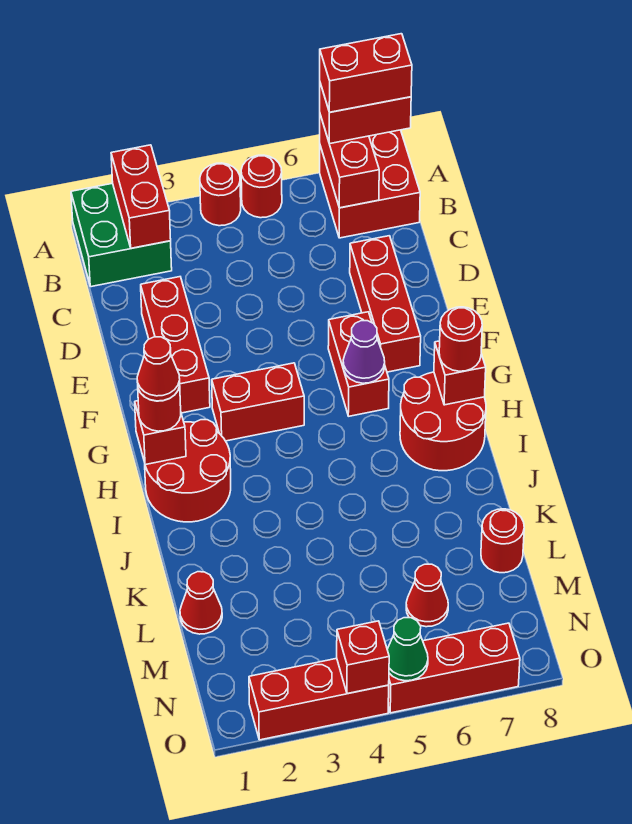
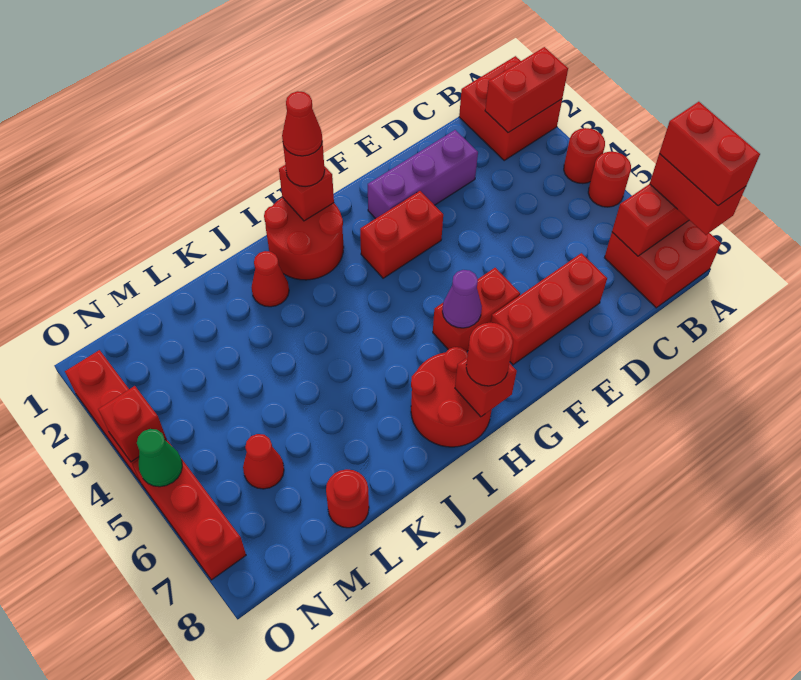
green brick A1:B2 level 1 -> red brick A1:B2 level 1
red brick D2:F2 level 1 -> purple brick D2:F2 level 1
red brick G3:G4 level 1 -> red brick F3:G3 level 1
red cone L1 level 1 -> red cone J2 level 1

